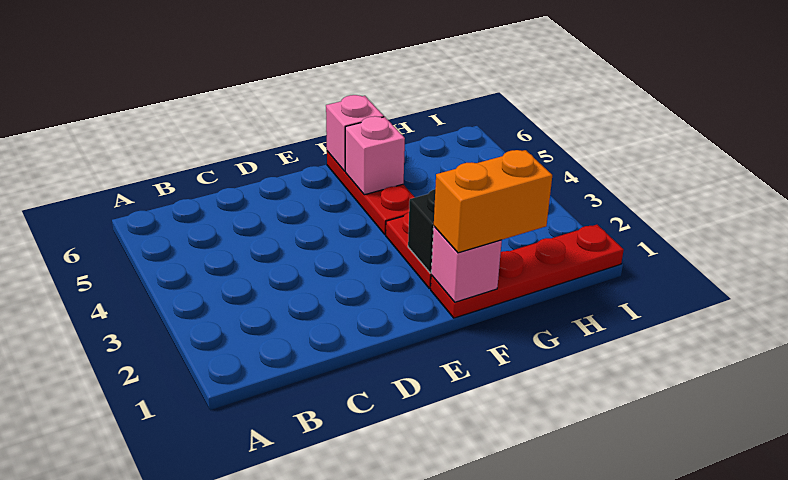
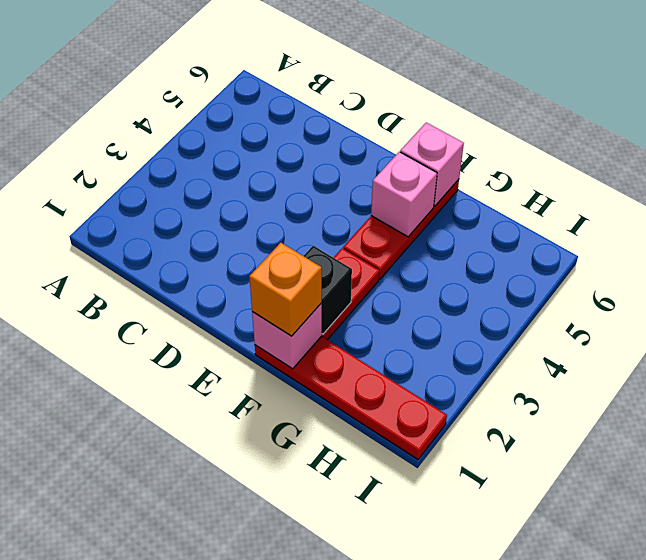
orange brick F1:G1 level 3 -> orange brick F1 level 3

